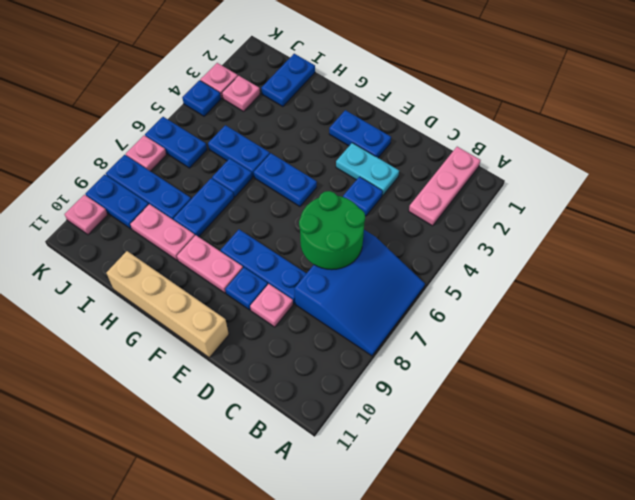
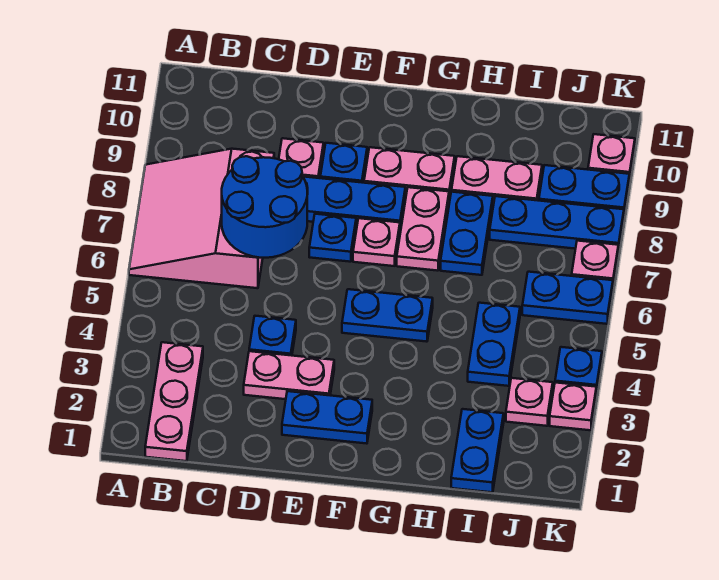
blue slope A6:C8 level 1 top C -> pink slope A6:C8 level 1 top C
green round brick C6:D7 level 2 -> blue round brick C6:D7 level 2
cyan plate D3:E3 level 1 -> pink plate D3:E3 level 1
tan brick E11:H11 level 1 -> none
none -> pink plate F7 level 1
none -> pink plate G7:G8 level 1
blue plate H5:I5 level 1 -> blue plate I4:I5 level 1
blue plate H6 level 1 -> blue plate E7 level 1

